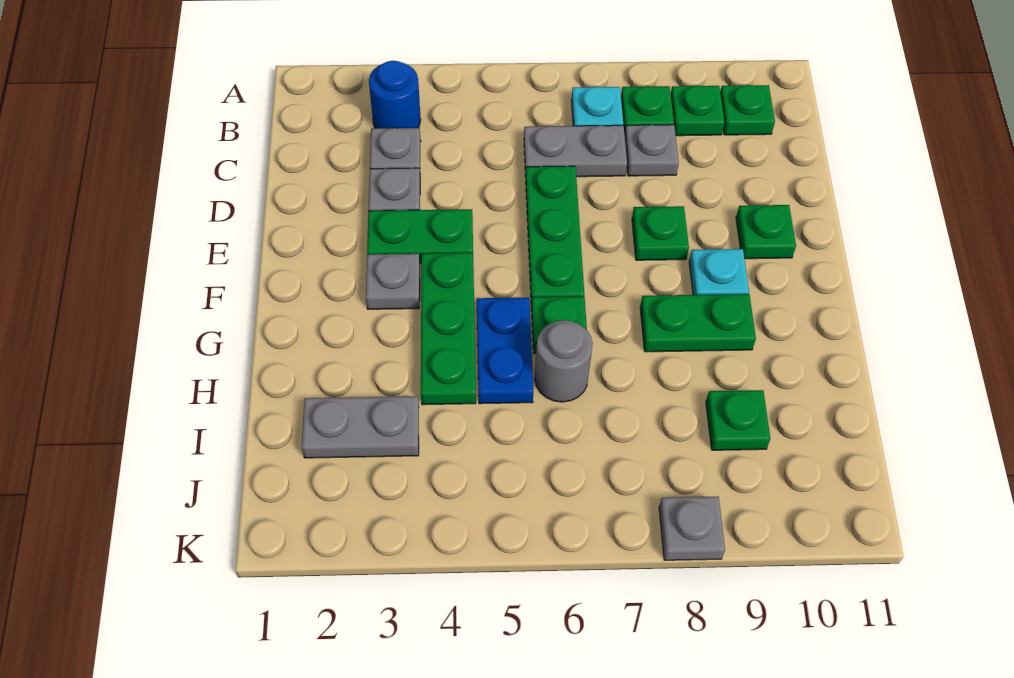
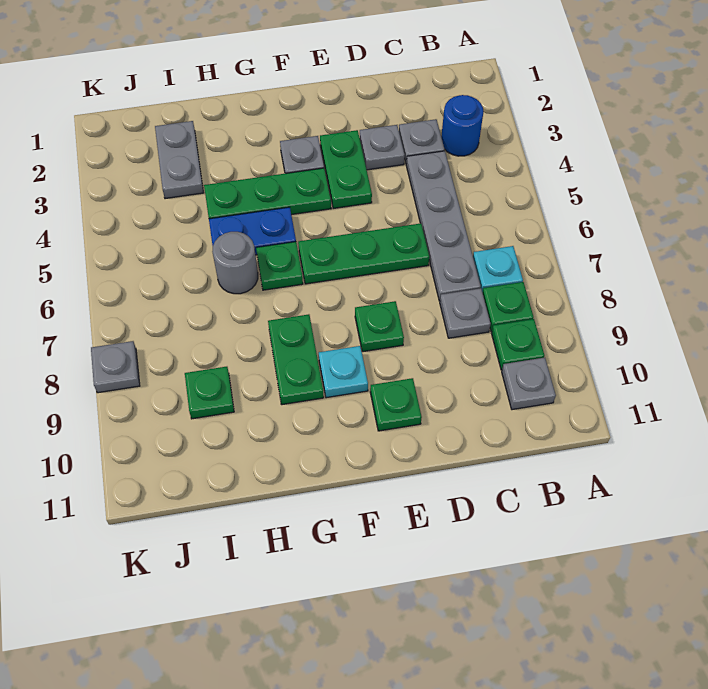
green plate B10 level 1 -> grey plate B10 level 1
grey plate C6:C7 level 1 -> grey plate C4:C7 level 1

